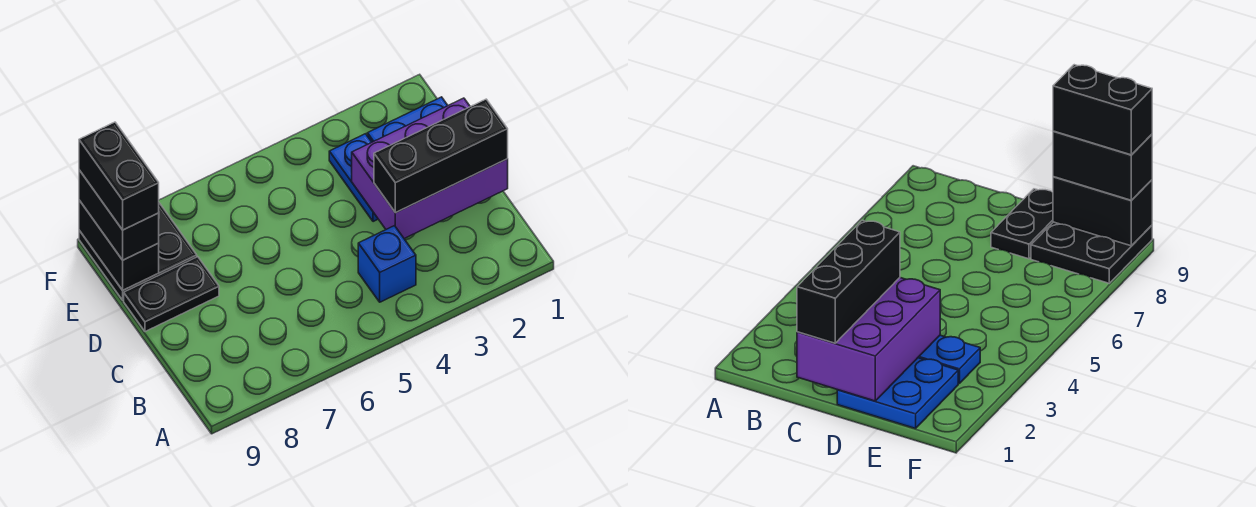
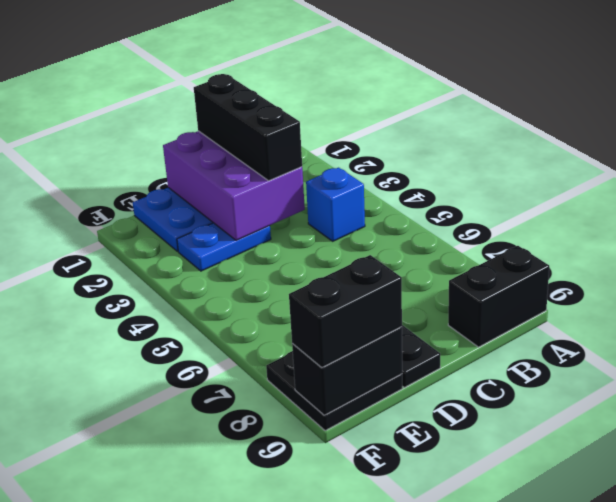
black brick E9:F9 level 4 -> black brick A9:B9 level 1

